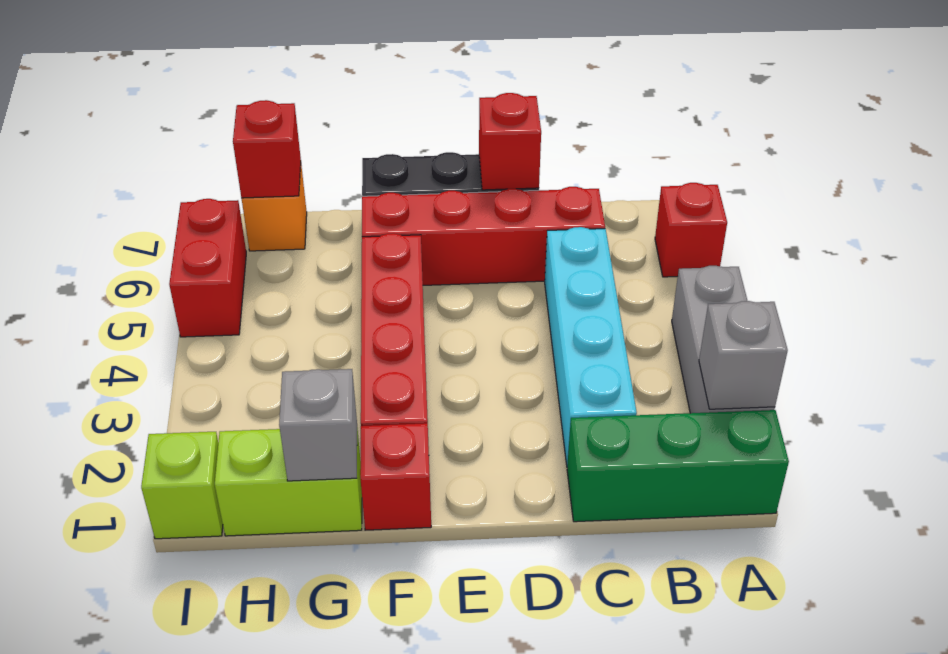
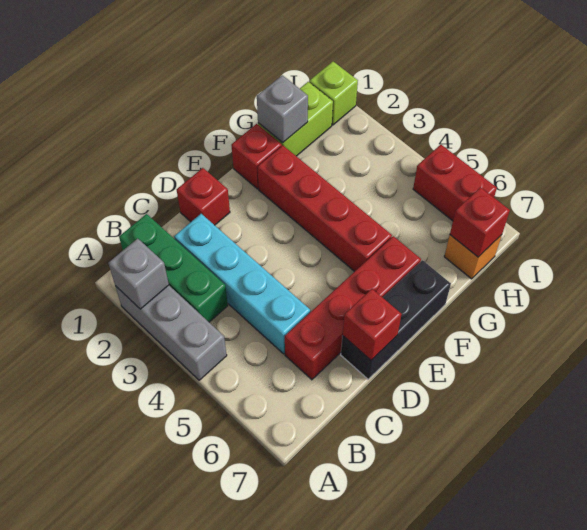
green brick A1:C1 level 1 -> green brick B1:B3 level 1
red brick A6 level 1 -> red brick D1 level 1

